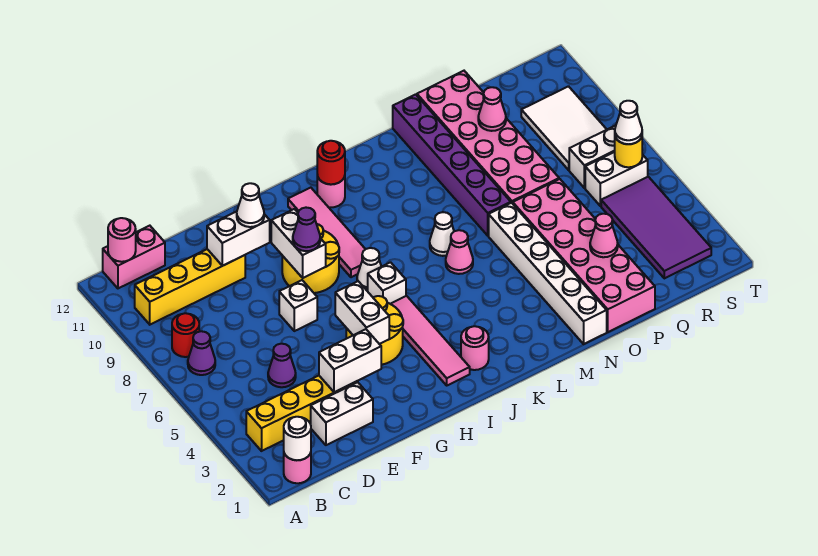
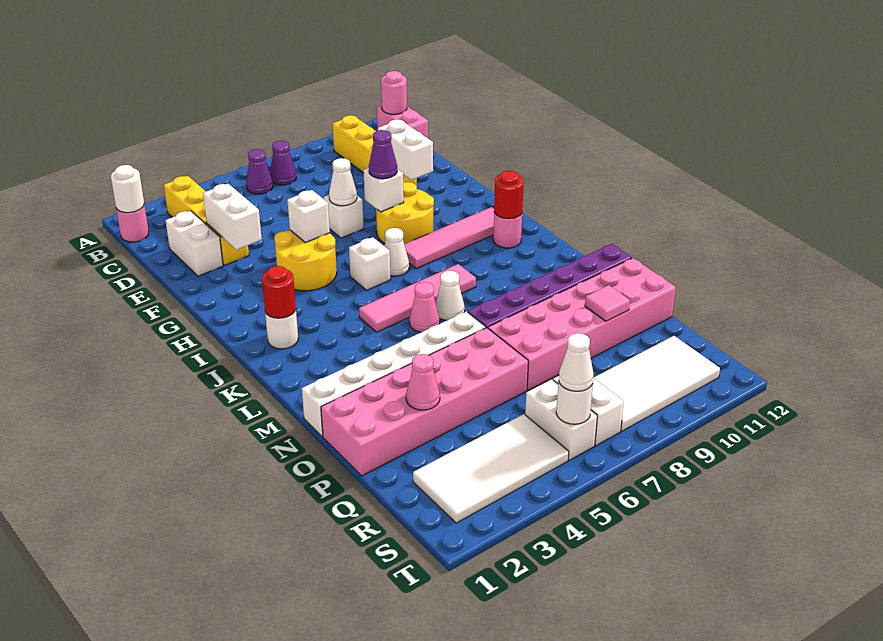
red round brick B8 level 1 -> red round brick J2 level 2
purple cone D5 level 1 -> purple cone B6 level 1
white cone F10 level 3 -> white cone F7 level 2
white brick G4:G5 level 2 -> white brick G5 level 2
white brick G8:G9 level 2 -> white brick G8 level 2
pink tile I2:I5 level 1 -> pink tile K5:K8 level 1
pink round brick J2 level 1 -> white round brick J2 level 1
pink cone P10 level 2 -> pink tile P10 level 2
purple tile R2:S5 level 1 -> white tile R2:S5 level 1
white tile R8:S10 level 1 -> white tile R8:S11 level 1
yellow round brick S6 level 2 -> white round brick S6 level 2

